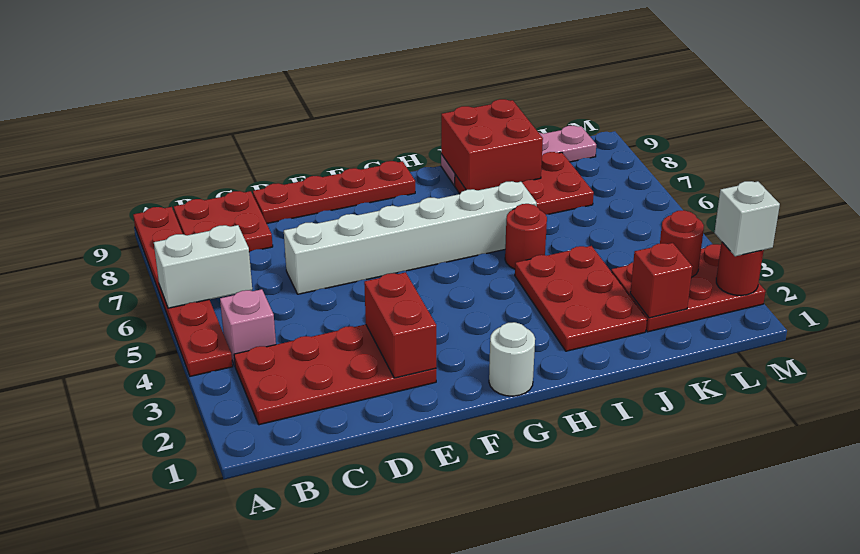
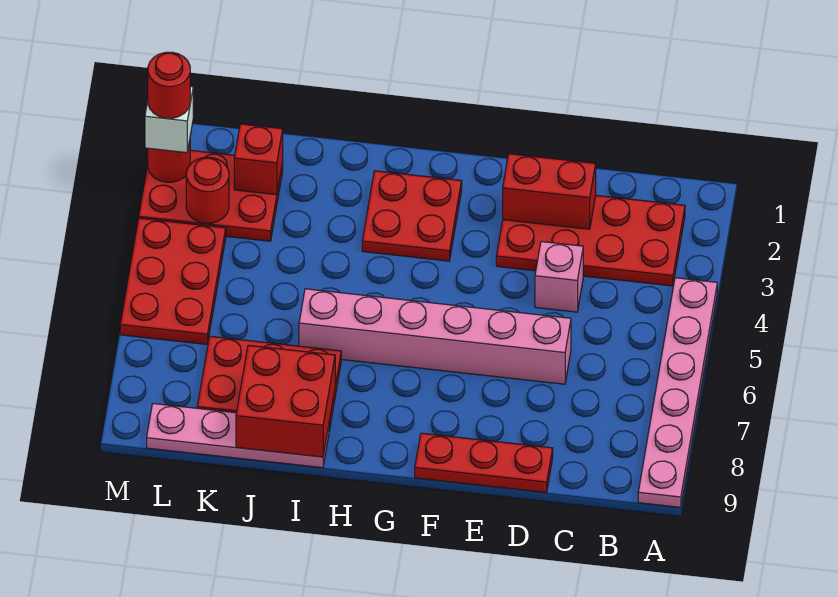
red plate A4:A9 level 1 -> pink plate A4:A9 level 1
white brick A6:B6 level 2 -> none
pink brick B4 level 1 -> pink brick D4 level 1
red plate B8:C9 level 1 -> red plate G2:H3 level 1
white brick D6:I6 level 1 -> pink brick D6:I6 level 1
red plate D9:G9 level 1 -> red plate D9:F9 level 1
red brick E2:E3 level 2 -> red brick D2:E2 level 2
white round brick G1 level 1 -> none
red plate I2:J4 level 1 -> red plate L4:M6 level 1
red round brick I5 level 1 -> red round brick M2 level 4

